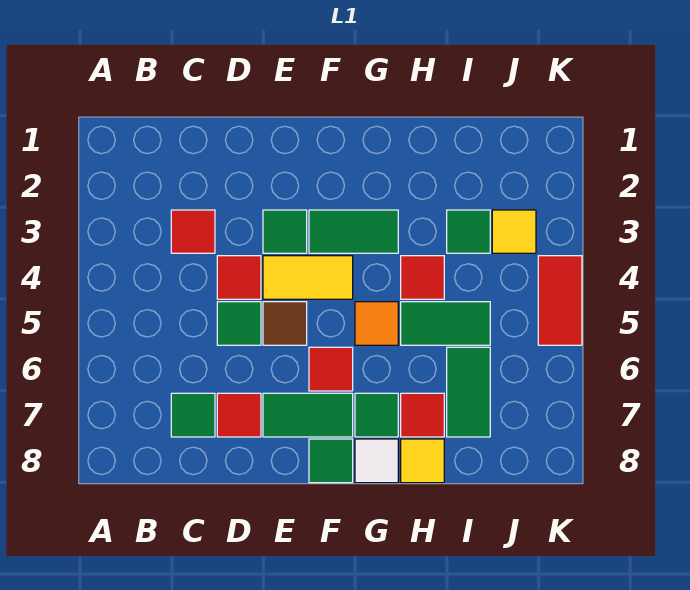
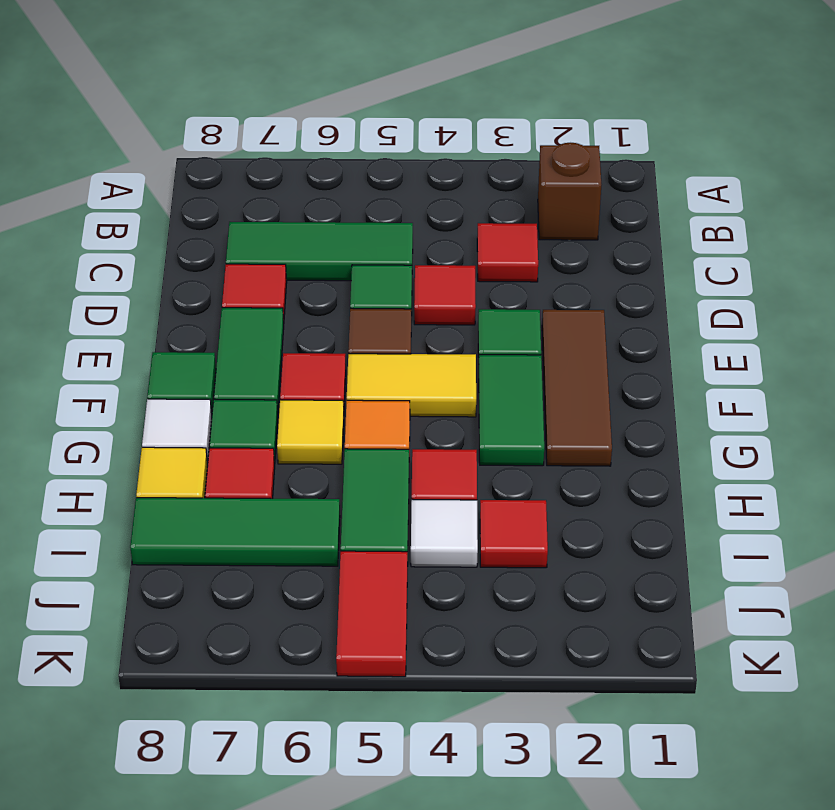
none -> brown brick B2 level 1
green tile C7 level 1 -> green tile C5:C7 level 1
none -> brown tile E2:G2 level 1
yellow tile E4:F4 level 1 -> yellow tile F4:F5 level 1
green tile I3 level 1 -> red tile I3 level 1
none -> white tile I4 level 1
green tile I6:I7 level 1 -> green tile I6:I8 level 1
yellow tile J3 level 1 -> yellow tile G6 level 1
red tile K4:K5 level 1 -> red tile J5:K5 level 1

